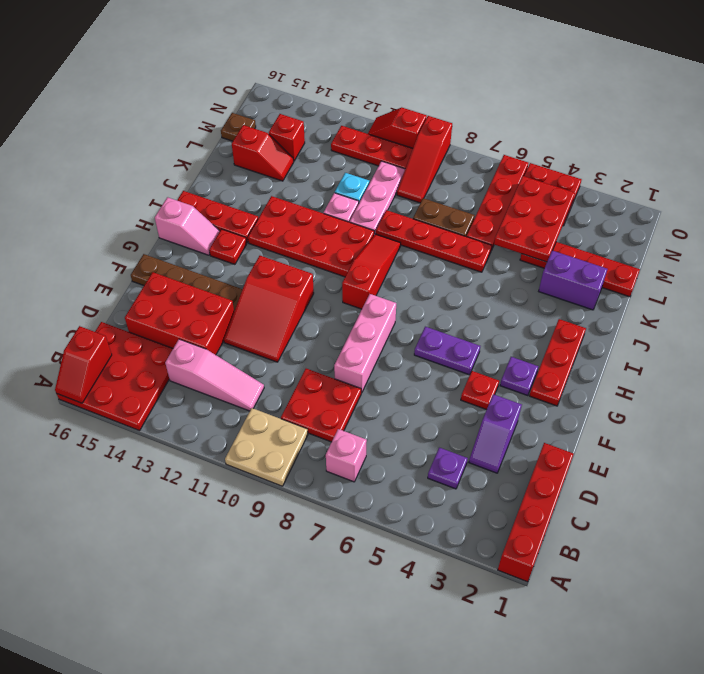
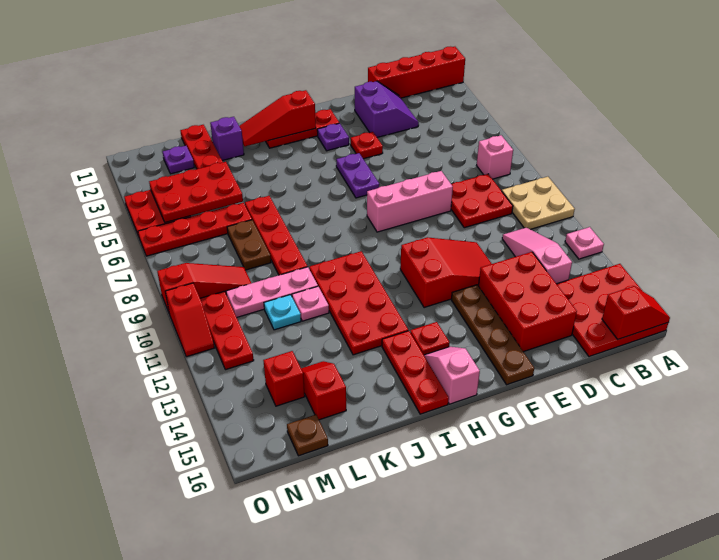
none -> pink plate A12 level 1
purple plate C4 level 1 -> purple plate M2 level 1
purple slope D3:E3 level 1 top E -> purple slope D2:E3 level 1 top E
red slope H9:J9 level 1 top H -> red slope H2:J2 level 2 top H
purple brick K2:K3 level 1 -> purple brick K2 level 1

